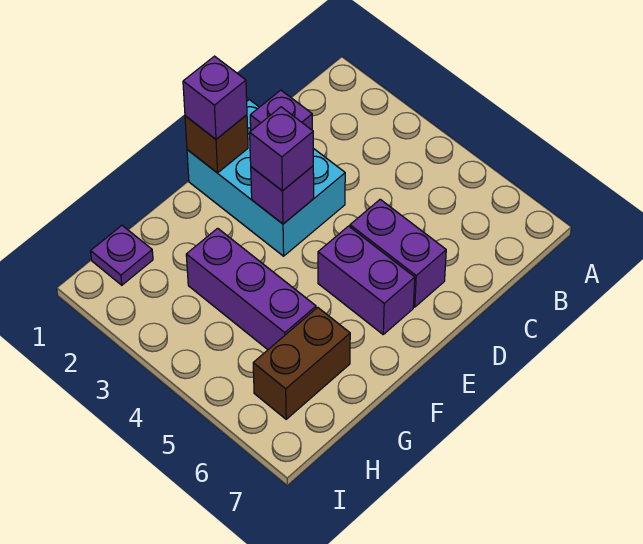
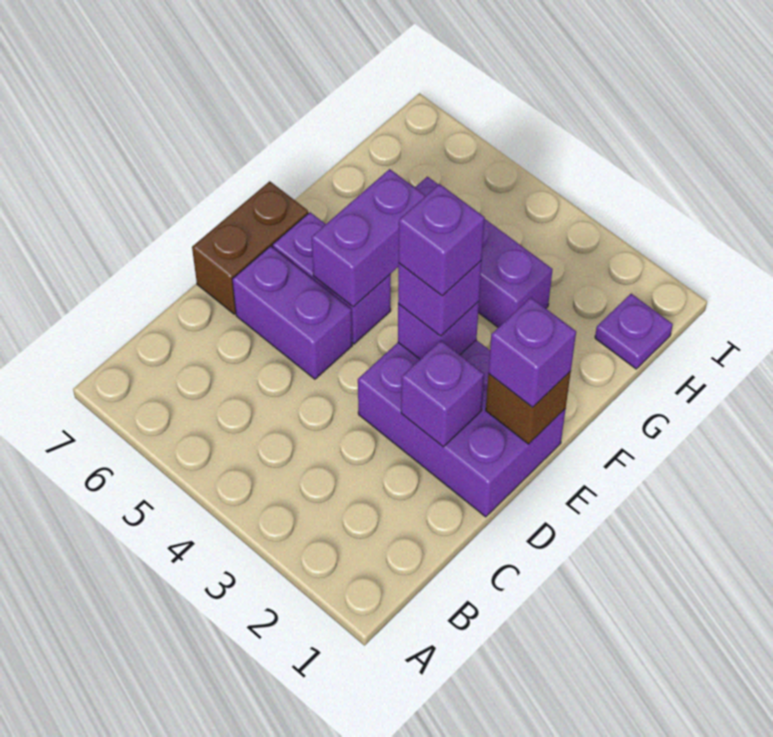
cyan brick D1:E3 level 1 -> purple brick D1:E3 level 1
none -> purple brick E3 level 4
none -> purple brick E5:F5 level 2
brown brick G6:H6 level 1 -> brown brick D7:E7 level 1

